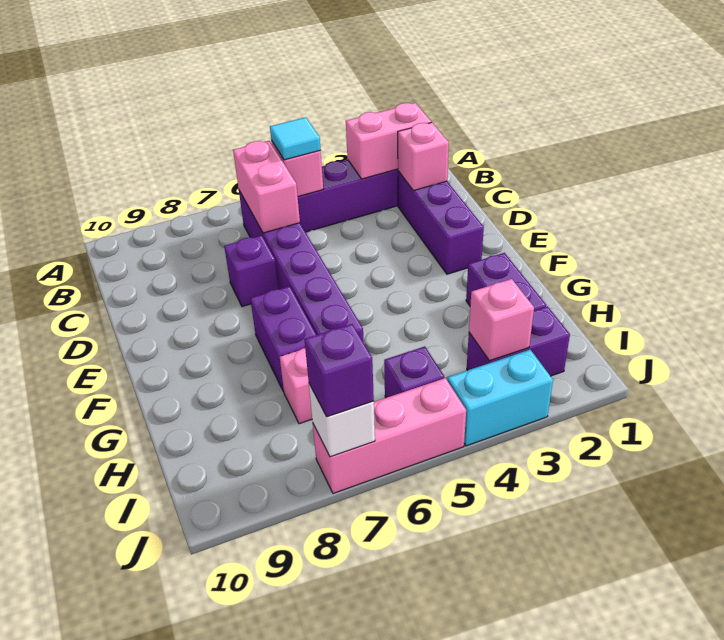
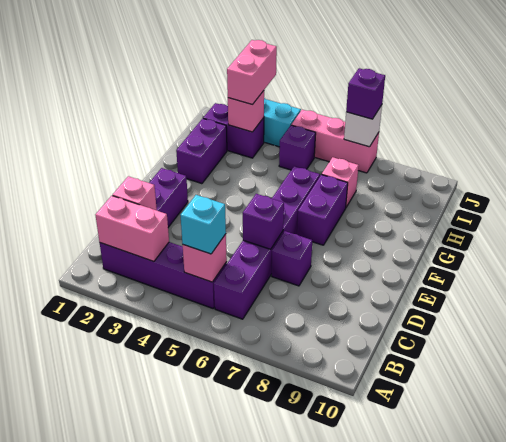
cyan tile B5 level 3 -> cyan brick B5 level 3
pink brick B6:C6 level 2 -> pink brick I3:J3 level 3
none -> purple brick D6 level 2

